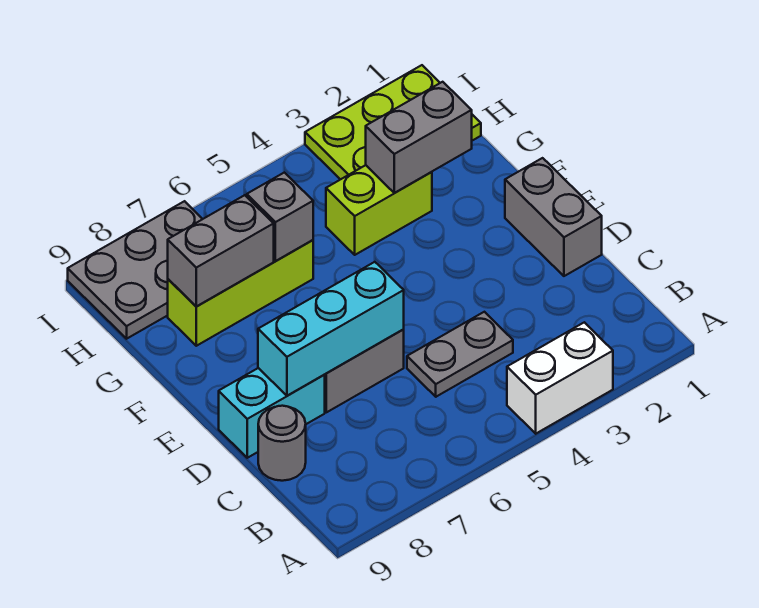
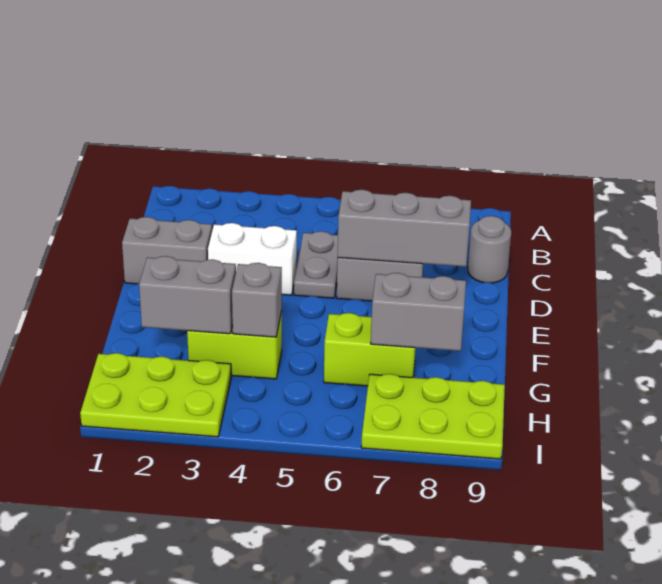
white brick A3:A4 level 1 -> white brick D3:D4 level 1
grey plate C4:C5 level 1 -> grey plate C5:D5 level 1
grey brick D1:E1 level 1 -> grey brick D1:D2 level 1
cyan brick D6:D8 level 2 -> grey brick D6:D8 level 2
cyan brick D8:D9 level 1 -> none
lime brick G6:G8 level 1 -> lime brick G6:G7 level 1
grey brick G6 level 2 -> grey brick G4 level 2
grey plate H7:I9 level 1 -> lime plate H7:I9 level 1

